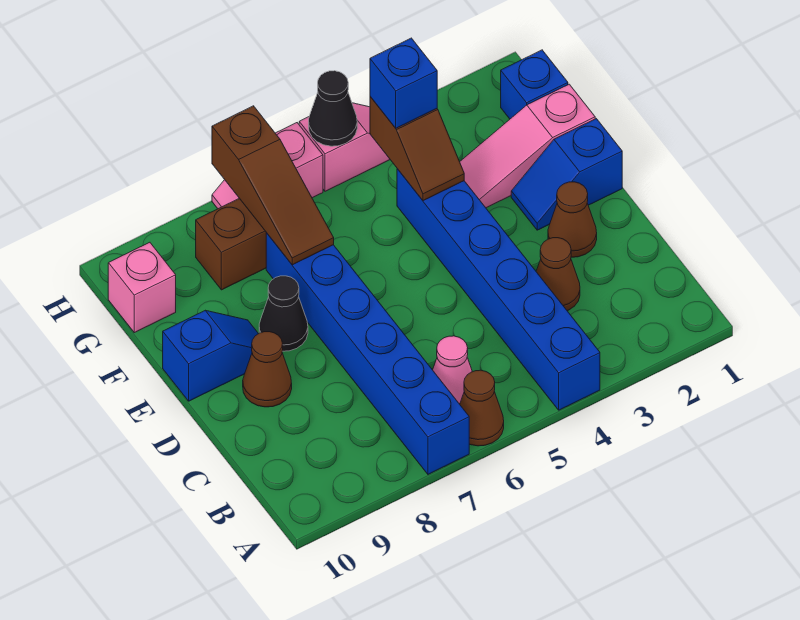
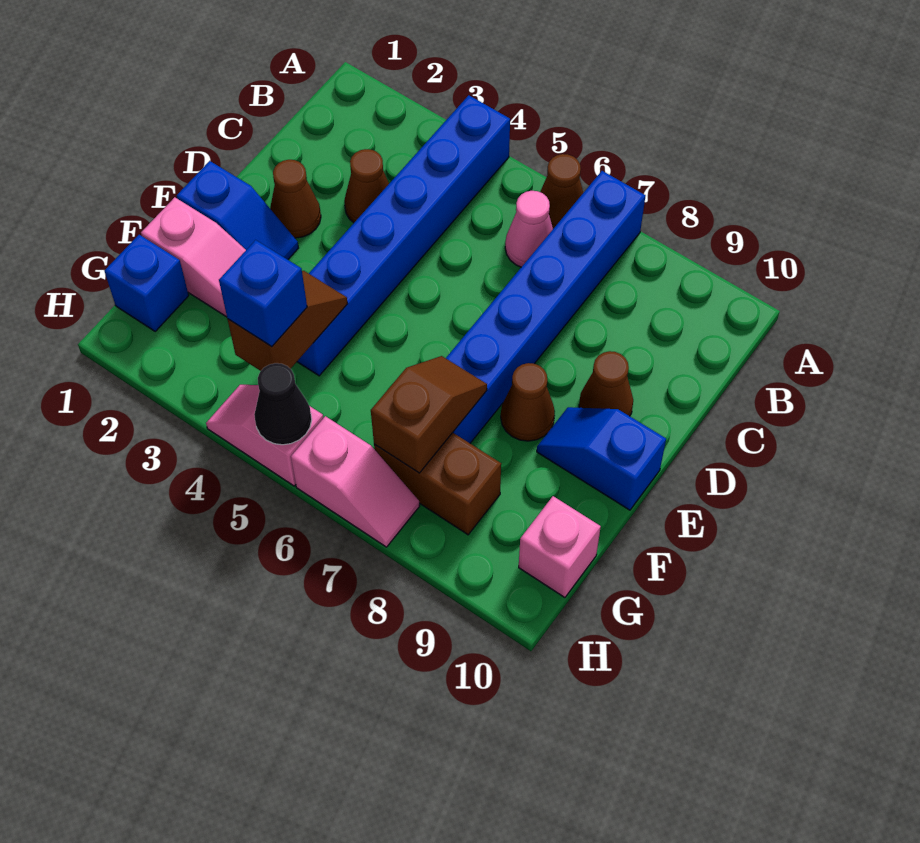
black cone E8 level 1 -> brown cone E8 level 1
brown slope F7:H7 level 2 top H -> brown slope F7:G7 level 2 top G

